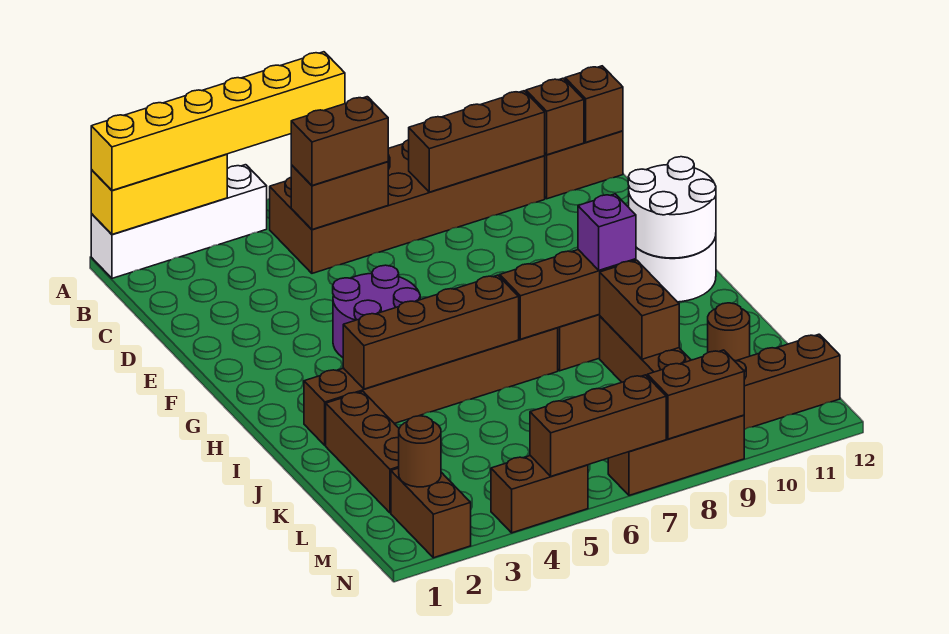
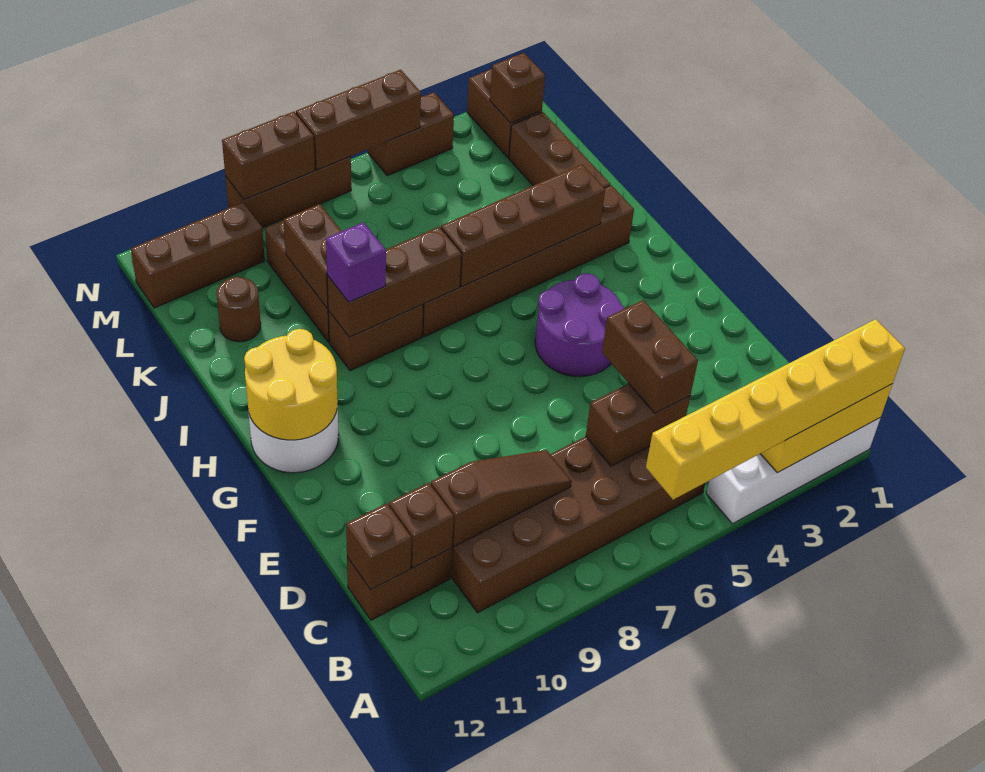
brown brick C5:C6 level 3 -> brown brick C5:D5 level 3
brown brick C8:C10 level 2 -> brown slope C8:C10 level 2 top 10
white round brick G11:H12 level 2 -> yellow round brick G11:H12 level 2
brown round brick M2 level 2 -> brown brick M2 level 2

